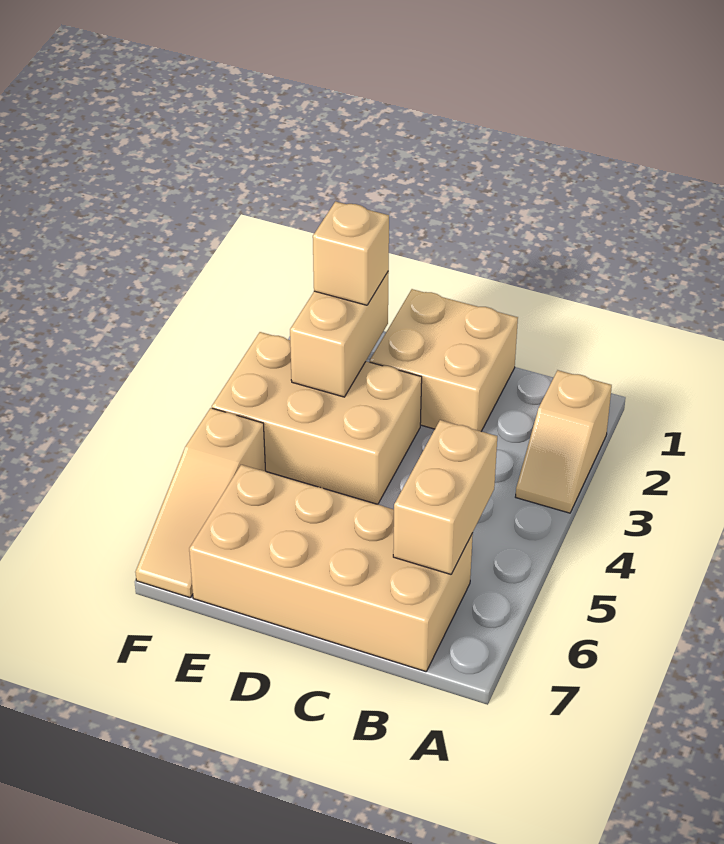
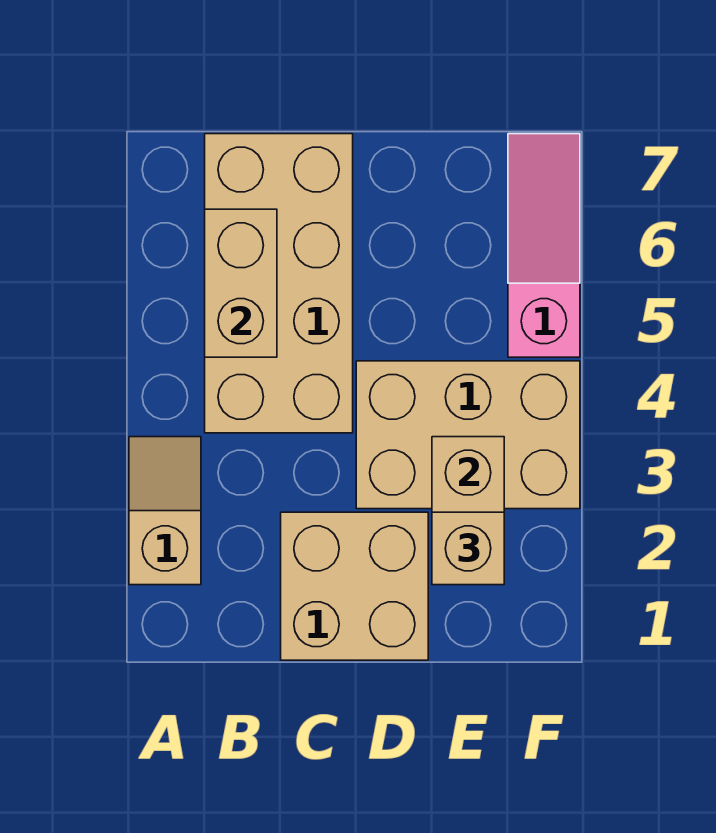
tan brick B6:E7 level 1 -> tan brick B4:C7 level 1
tan slope F5:F7 level 1 top 5 -> pink slope F5:F7 level 1 top 5

